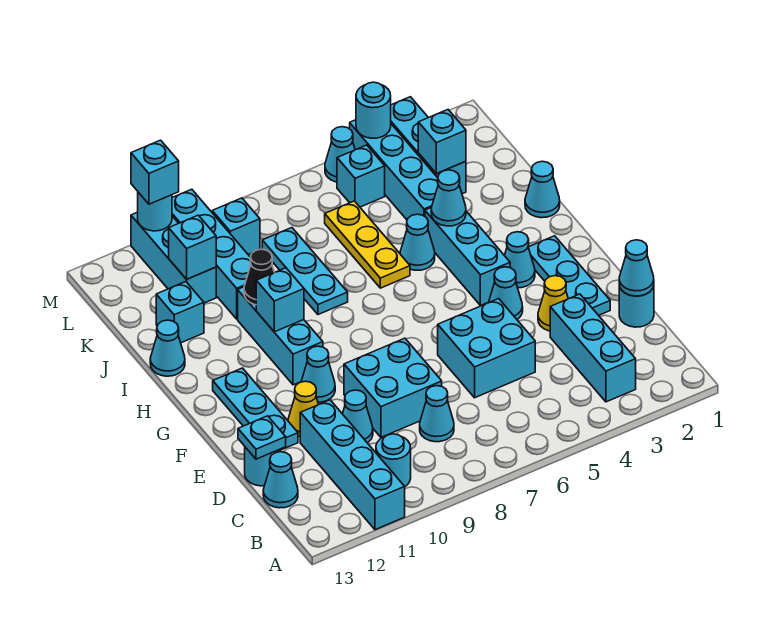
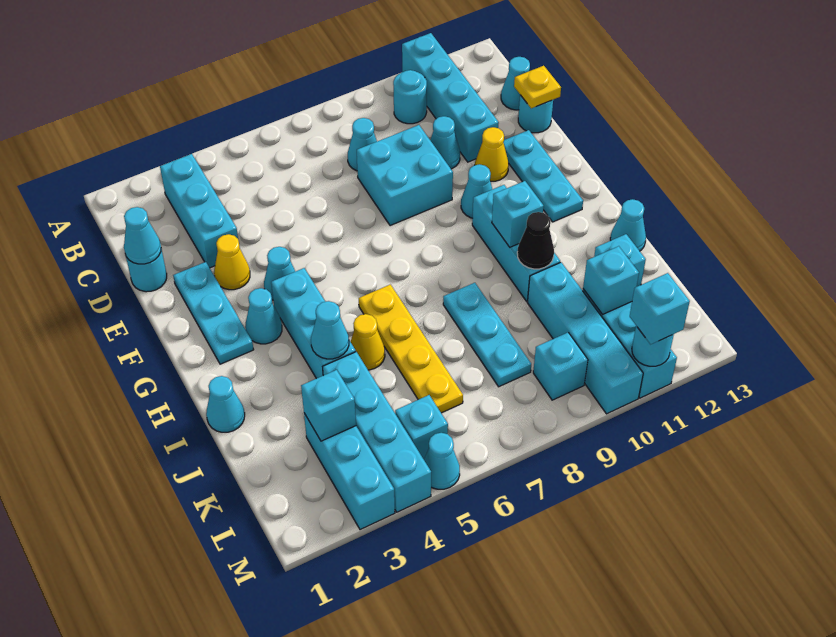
cyan brick D5:E6 level 1 -> none
cyan plate D13 level 2 -> yellow plate D13 level 2
cyan cone I5 level 1 -> yellow cone I5 level 1
yellow plate I6:K6 level 1 -> yellow plate H6:K6 level 1
cyan round brick M4 level 2 -> none

